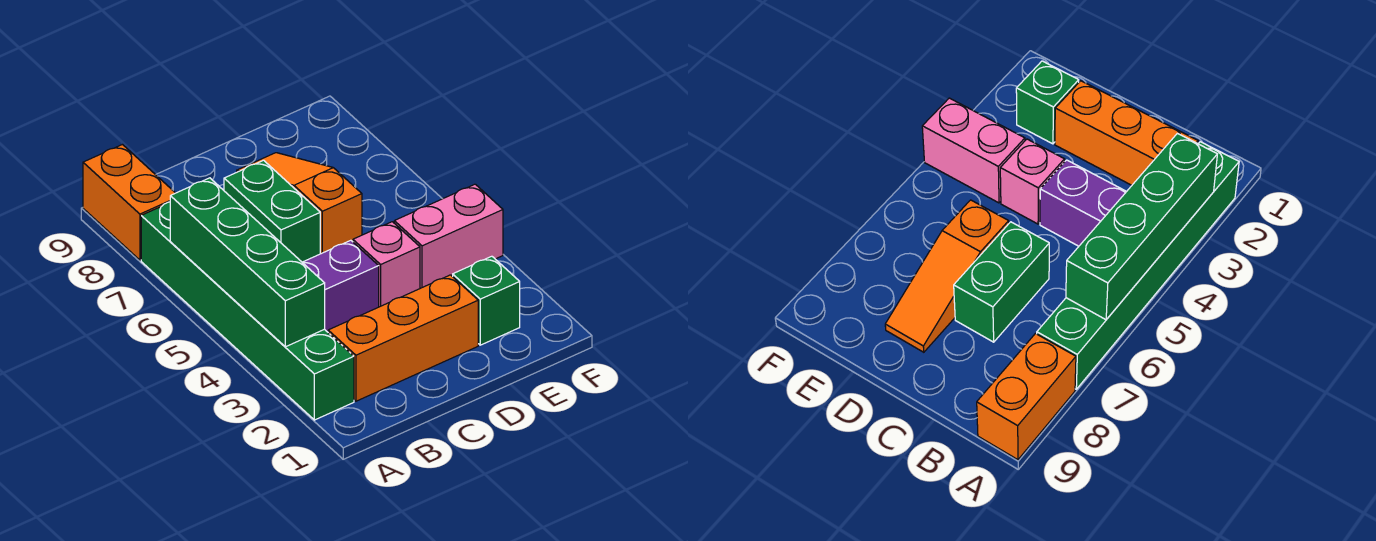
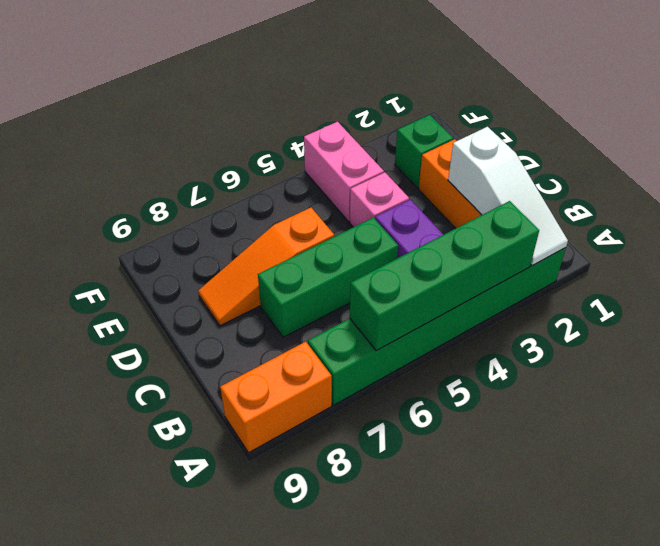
none -> white slope A2:C2 level 2 top C
green brick C6:C7 level 1 -> green brick C5:C7 level 1

